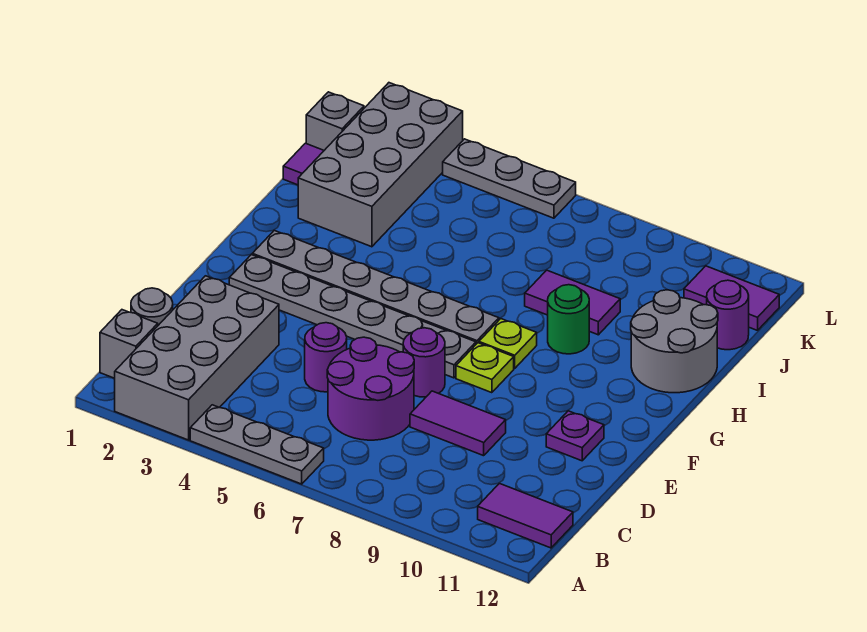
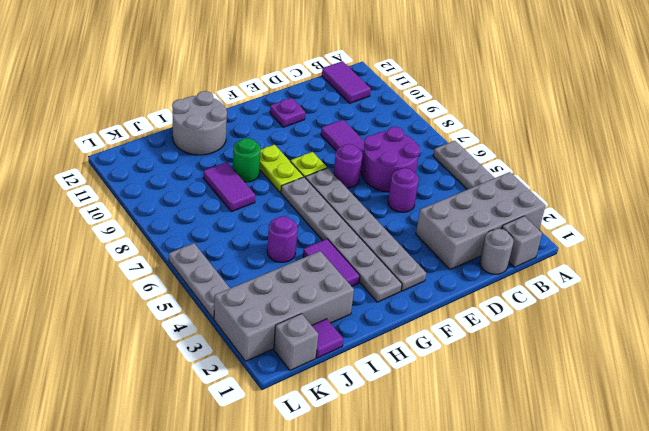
lime plate G8 level 1 -> lime plate G8:G9 level 1
purple round brick J12 level 1 -> purple round brick I5 level 1
purple tile K11:K12 level 1 -> purple tile H3:H4 level 1

